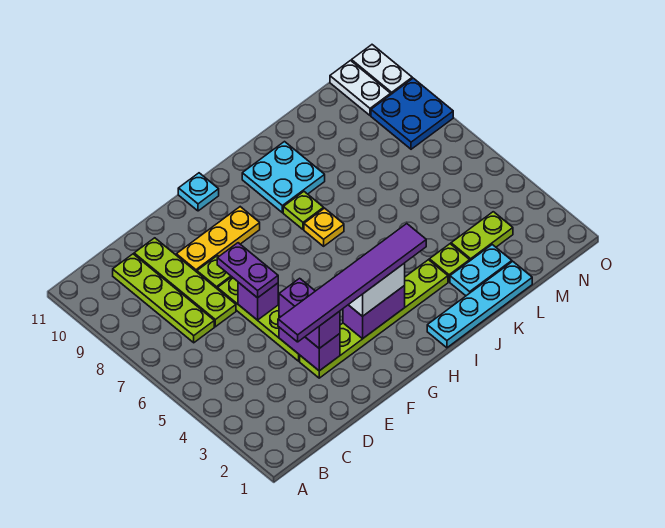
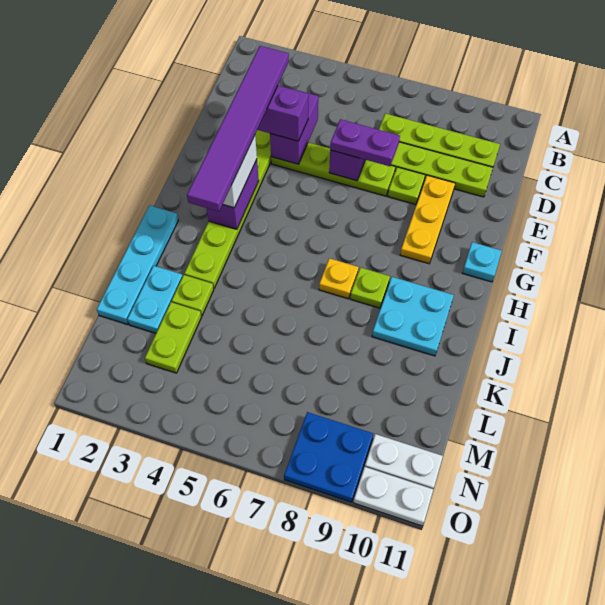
purple brick E3:E4 level 2 -> purple brick D4:E4 level 2

